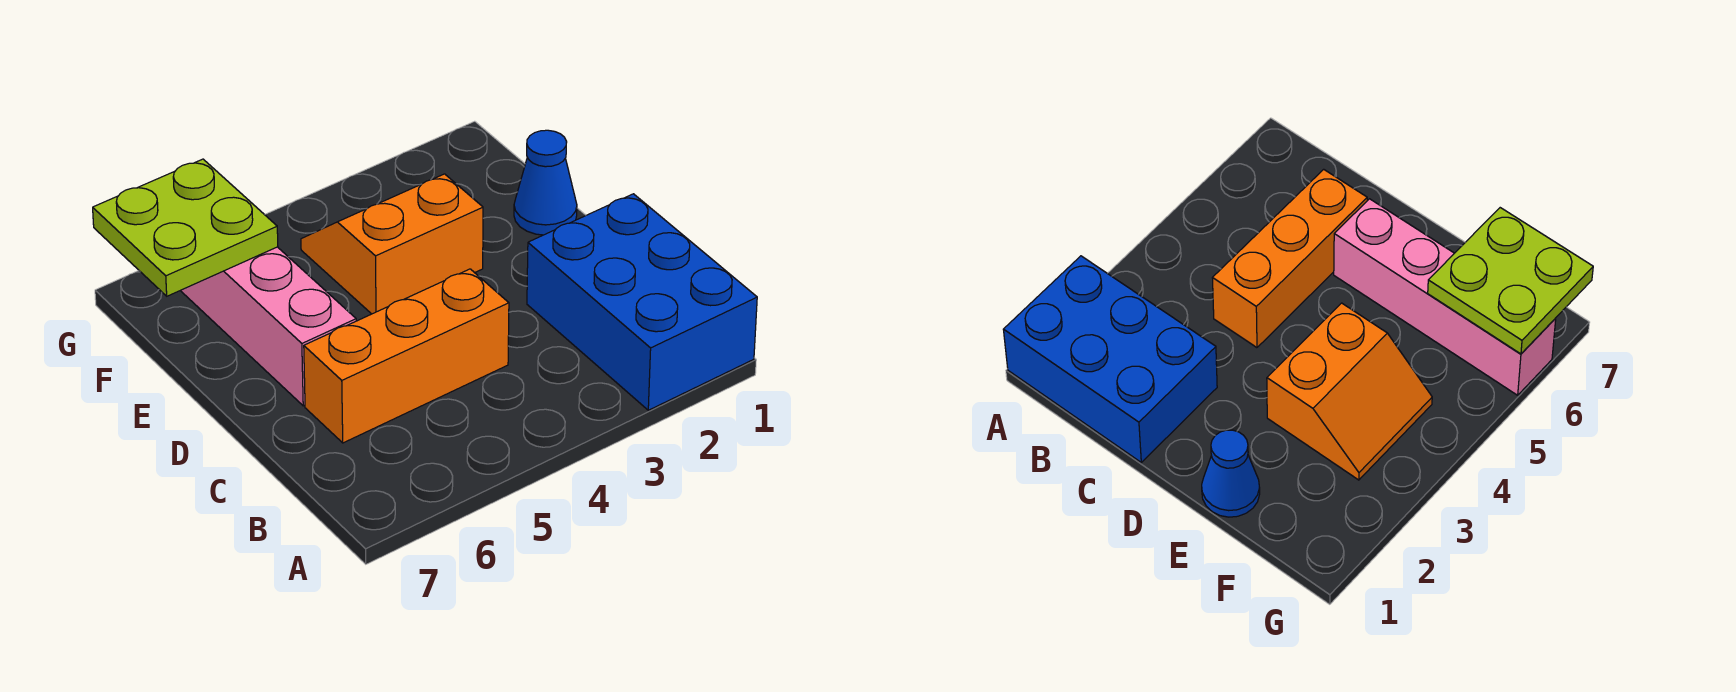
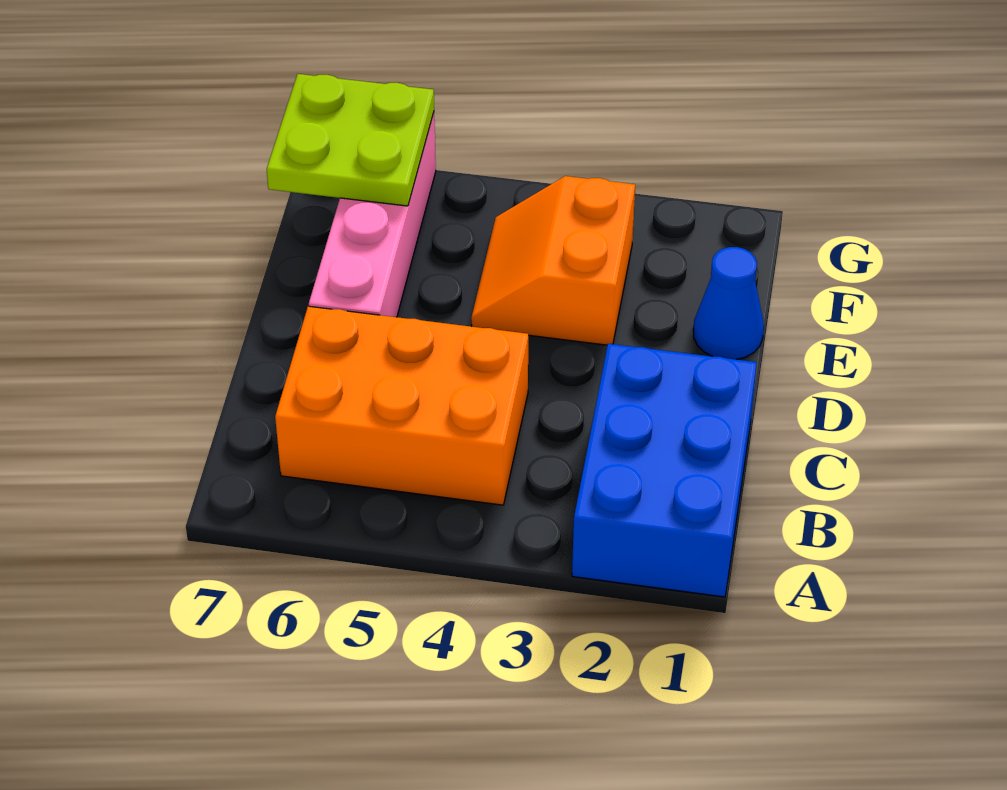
orange brick C4:C6 level 1 -> orange brick B4:C6 level 1
orange slope E3:F4 level 1 top E -> orange slope E3:F4 level 1 top 3

